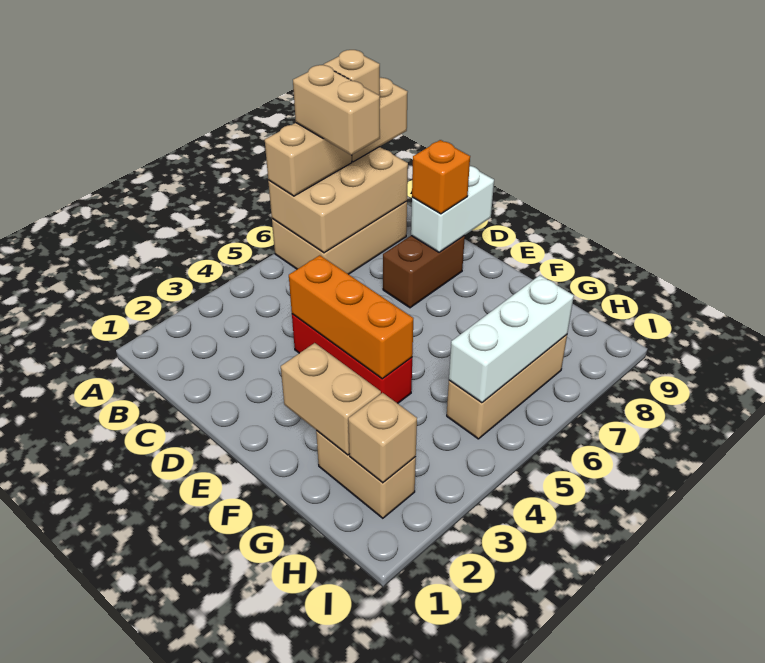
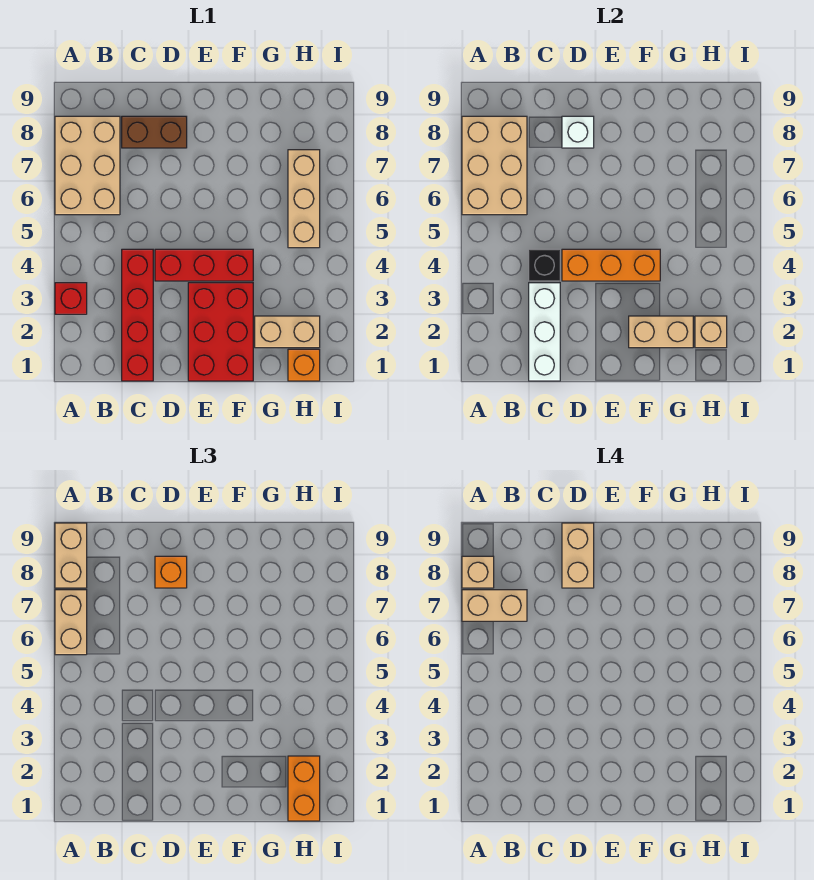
none -> red brick A3 level 1
none -> red brick C1:C4 level 1
none -> black brick C4 level 2
brown brick D7:D8 level 1 -> brown brick C8:D8 level 1
white brick D8:D9 level 2 -> white brick D8 level 2
none -> tan brick D8:D9 level 4
none -> red brick E1:F3 level 1
none -> orange brick H1 level 1
none -> orange brick H1:H2 level 3
white brick H5:H7 level 2 -> white brick C1:C3 level 2

